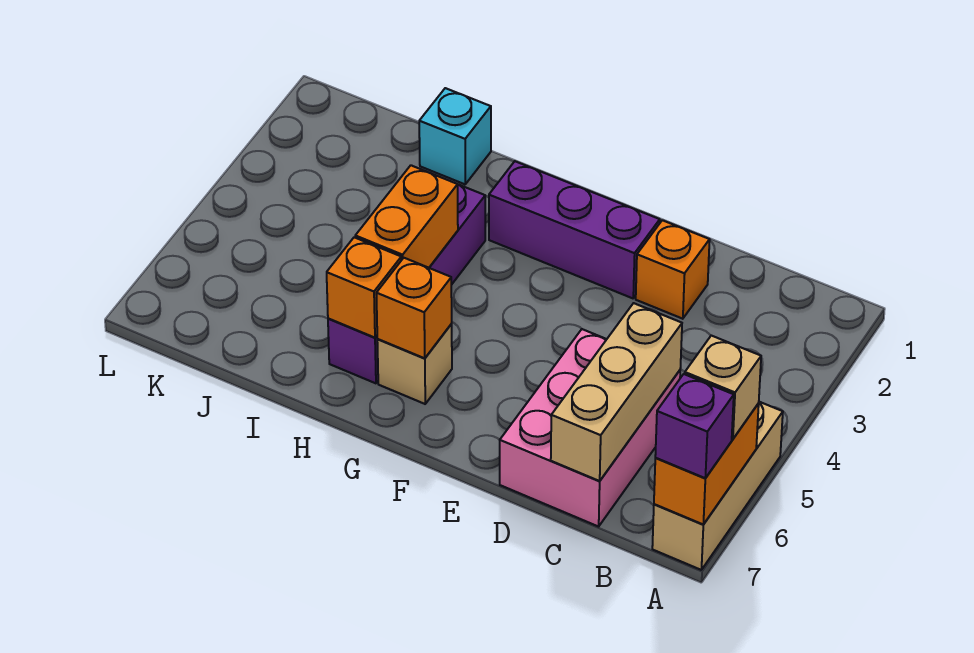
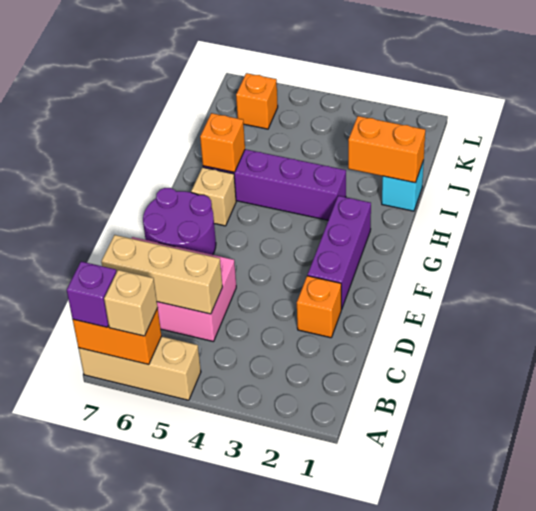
none -> purple round brick E6:F7 level 1
orange brick G6 level 2 -> orange brick K6 level 1
orange brick H4:H5 level 2 -> orange brick I1:I2 level 2

